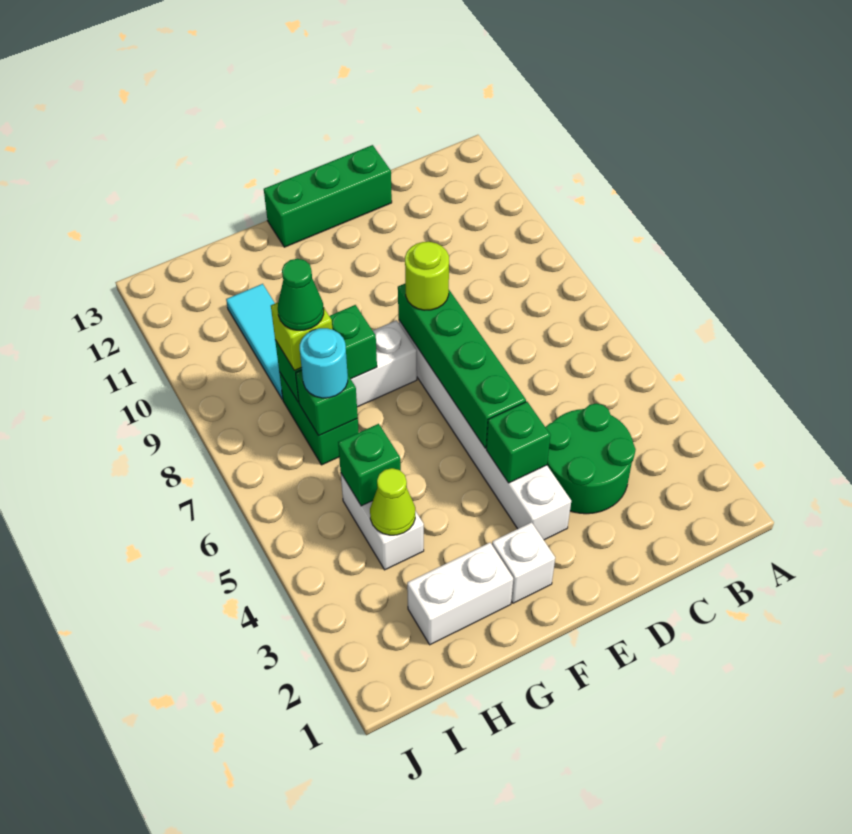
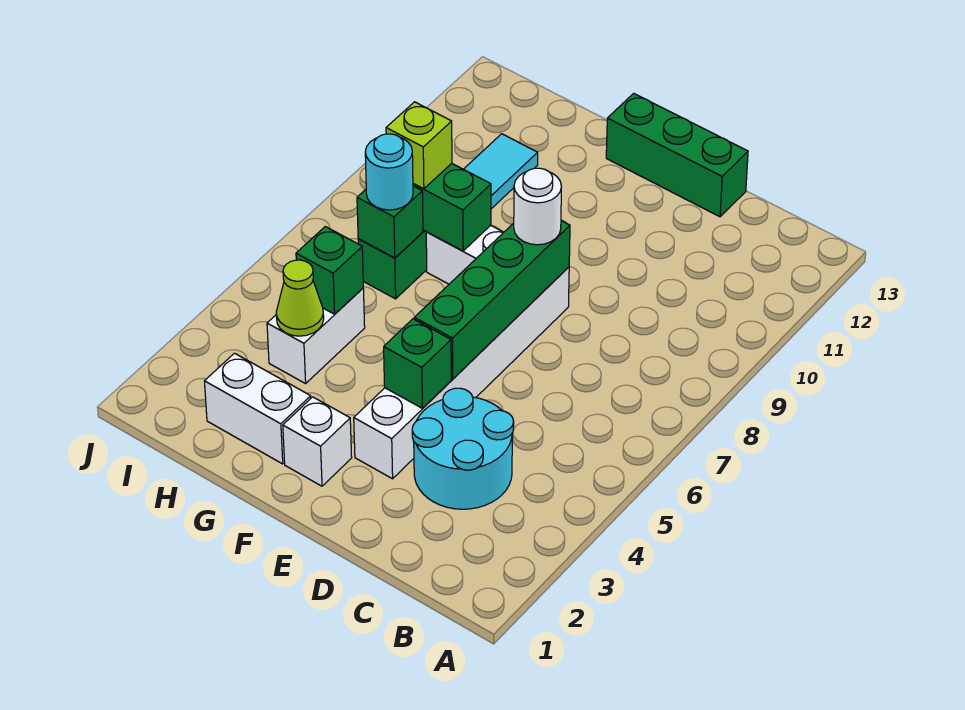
green round brick C3:D4 level 1 -> cyan round brick C3:D4 level 1
lime round brick E8 level 3 -> white round brick E8 level 3
green cone H8 level 4 -> none

